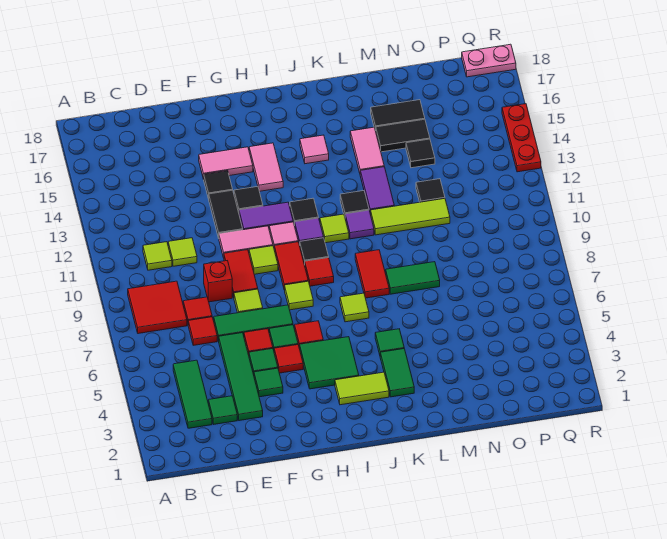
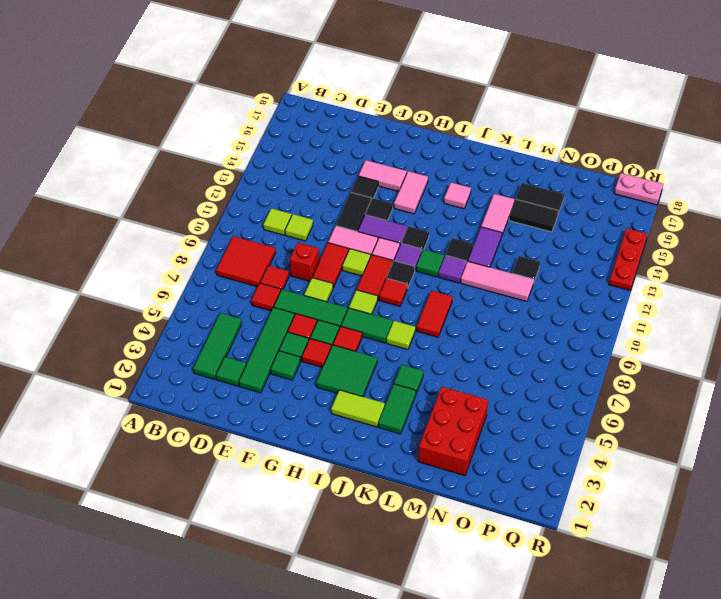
lime tile J11 level 1 -> green tile J11 level 1
green tile L8:M8 level 1 -> green tile H7:I7 level 1
lime tile L11:N11 level 1 -> pink tile L11:N11 level 1
none -> red brick M2:N4 level 1
black tile N14 level 1 -> none

